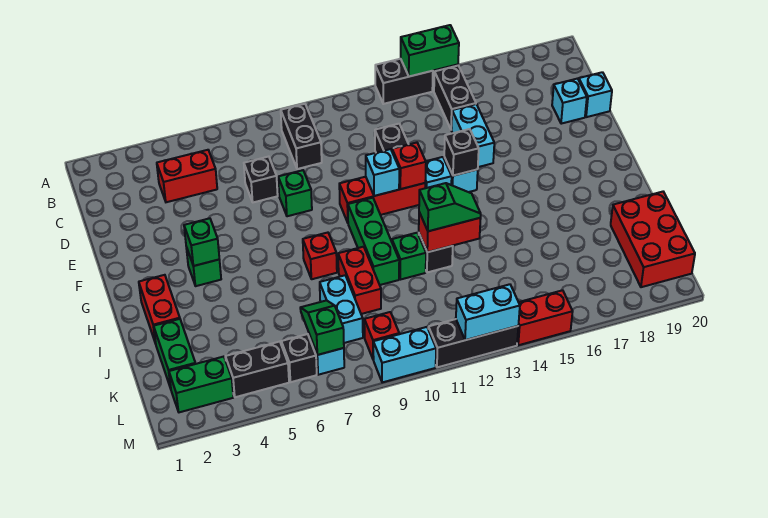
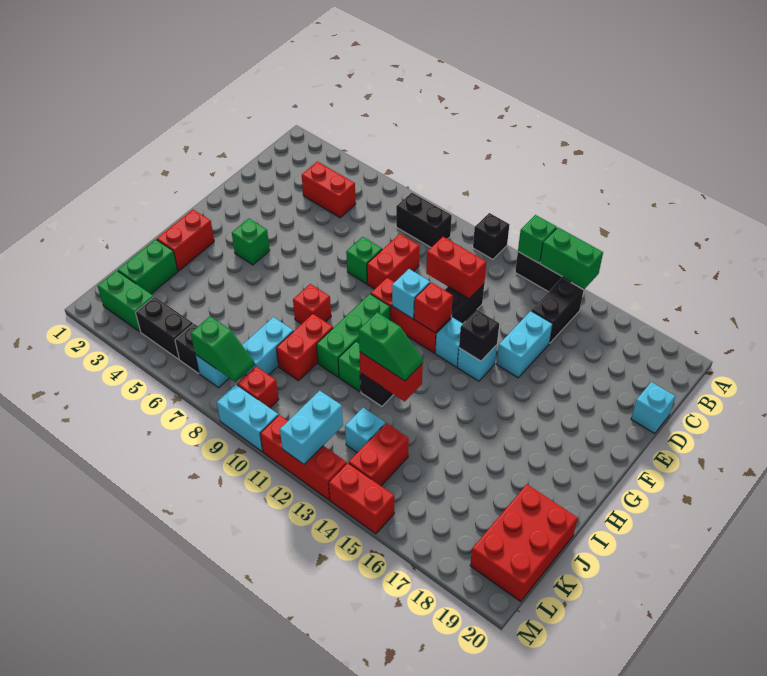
black brick B9:C9 level 1 -> black brick B8:B9 level 1
black brick D7 level 1 -> black brick A11 level 1
none -> red brick D9:E9 level 1
none -> red brick D11:D12 level 2
cyan brick D19 level 1 -> cyan brick K13 level 1
green brick G4 level 2 -> green brick A13 level 2
green slope K7:L7 level 2 top L -> green slope L7:L8 level 2 top 7
none -> red brick K14:L14 level 1
black brick M11:M13 level 1 -> red brick M11:M13 level 1
cyan brick M12:M13 level 2 -> cyan brick L12:M12 level 2

